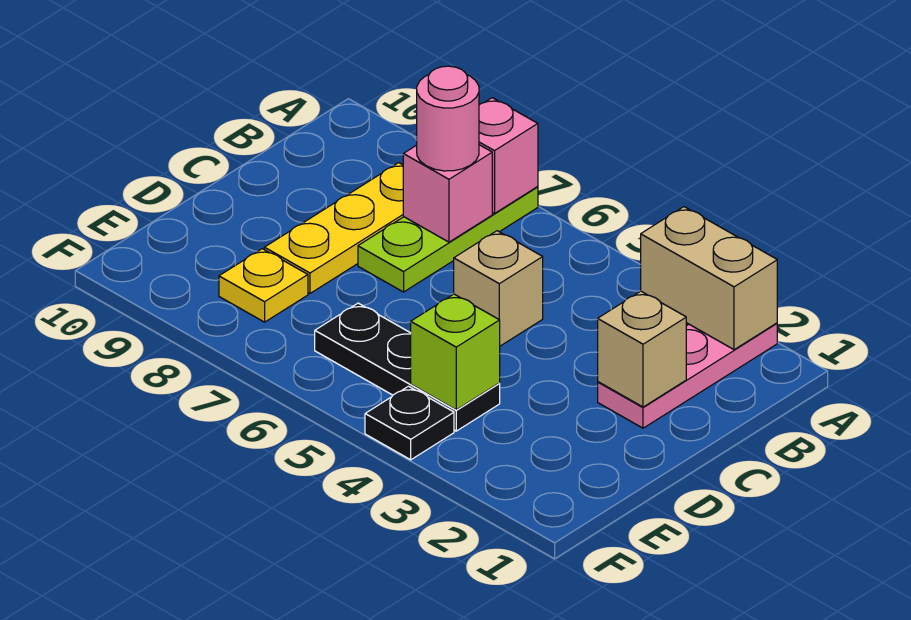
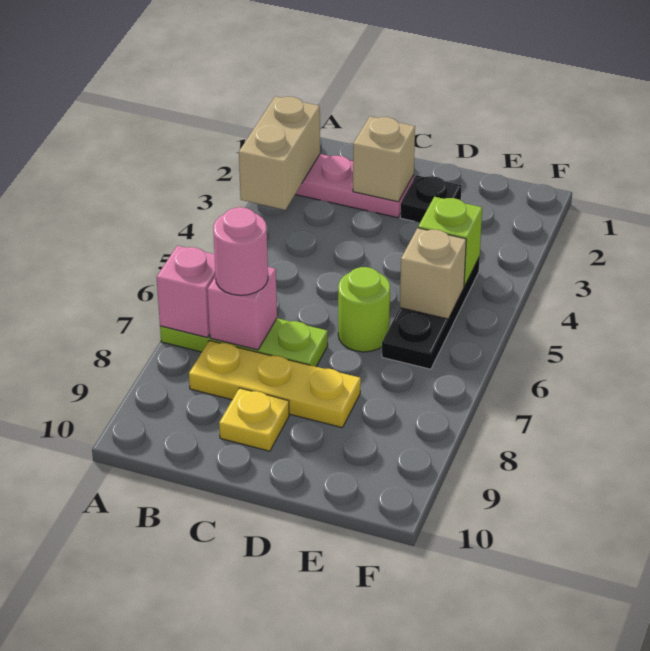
tan brick C5 level 1 -> tan brick E5 level 2
none -> lime round brick D6 level 1
yellow plate E8 level 1 -> yellow plate C9 level 1
black plate F4 level 1 -> black plate D2 level 1

